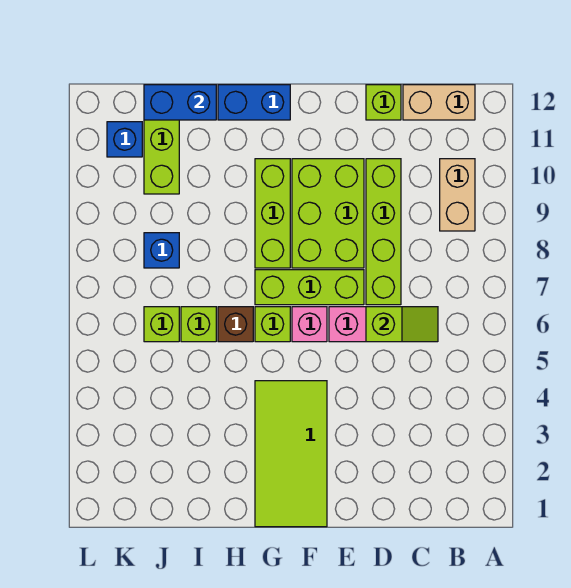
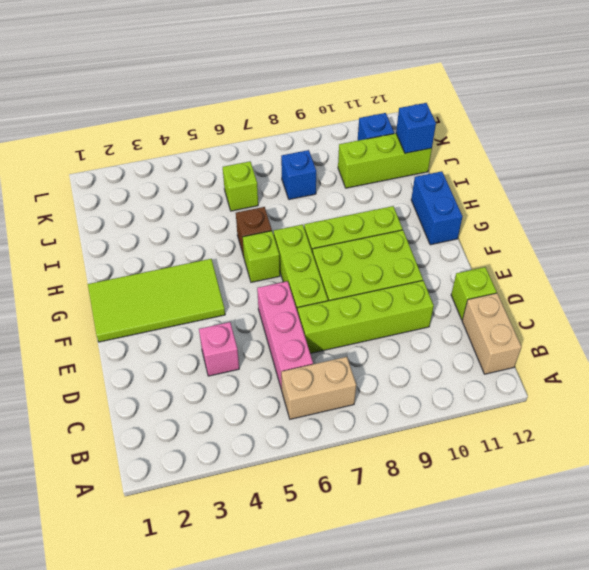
tan brick B9:B10 level 1 -> tan brick B6:B7 level 1
lime slope C6:D6 level 2 top D -> none
pink brick F6 level 1 -> pink brick D4 level 1
lime brick I6 level 1 -> none
blue brick I12:J12 level 2 -> blue brick J12 level 2

